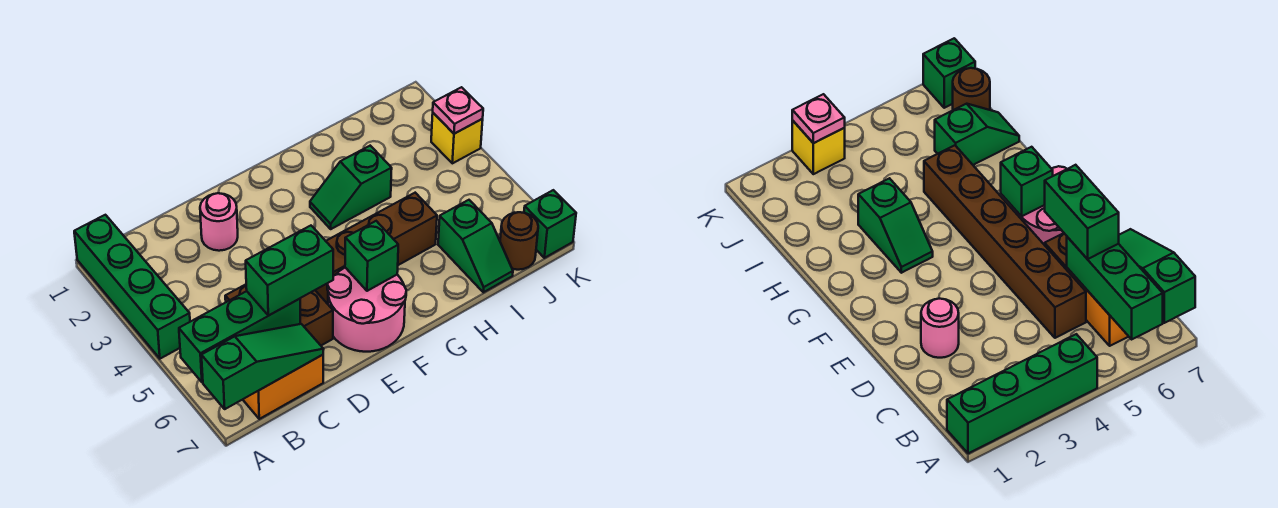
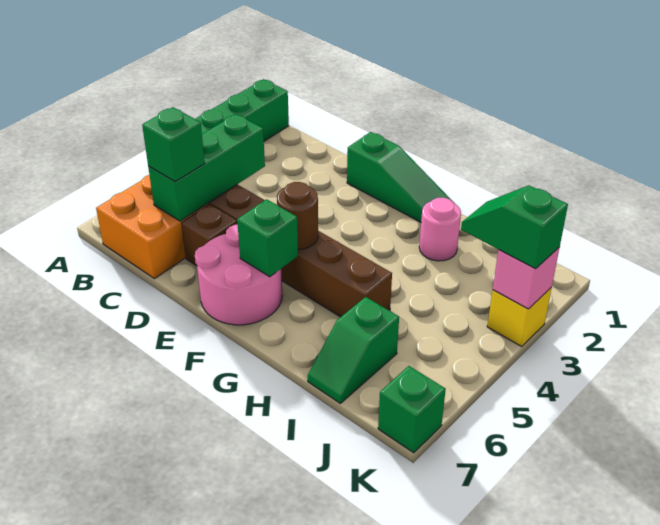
green brick A6:C6 level 2 -> green brick C4:C6 level 2
green slope A7:C7 level 2 top A -> green slope E1:G1 level 1 top E
green brick C6:D6 level 3 -> green brick C6 level 3
pink round brick D2 level 1 -> pink round brick H2 level 1
green slope G3:H3 level 1 top H -> green slope J3:K3 level 3 top K
brown round brick J7 level 1 -> brown round brick F5 level 2
pink plate K3 level 2 -> pink brick K3 level 2

